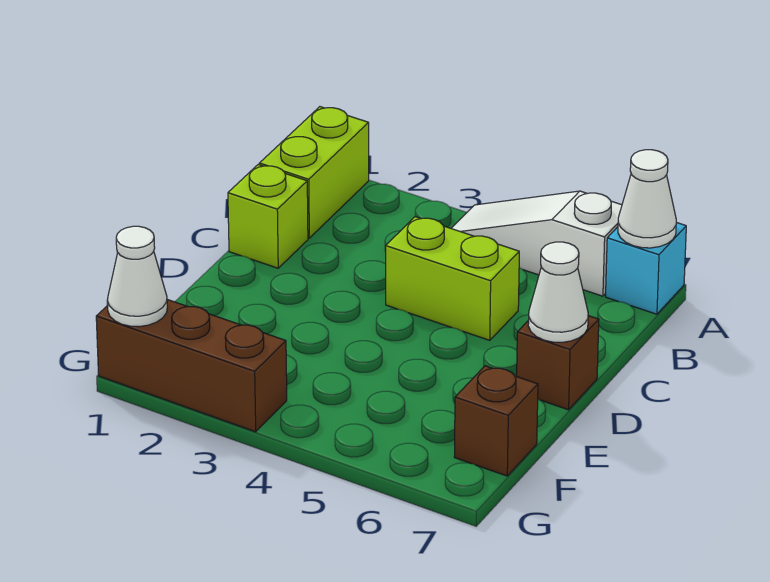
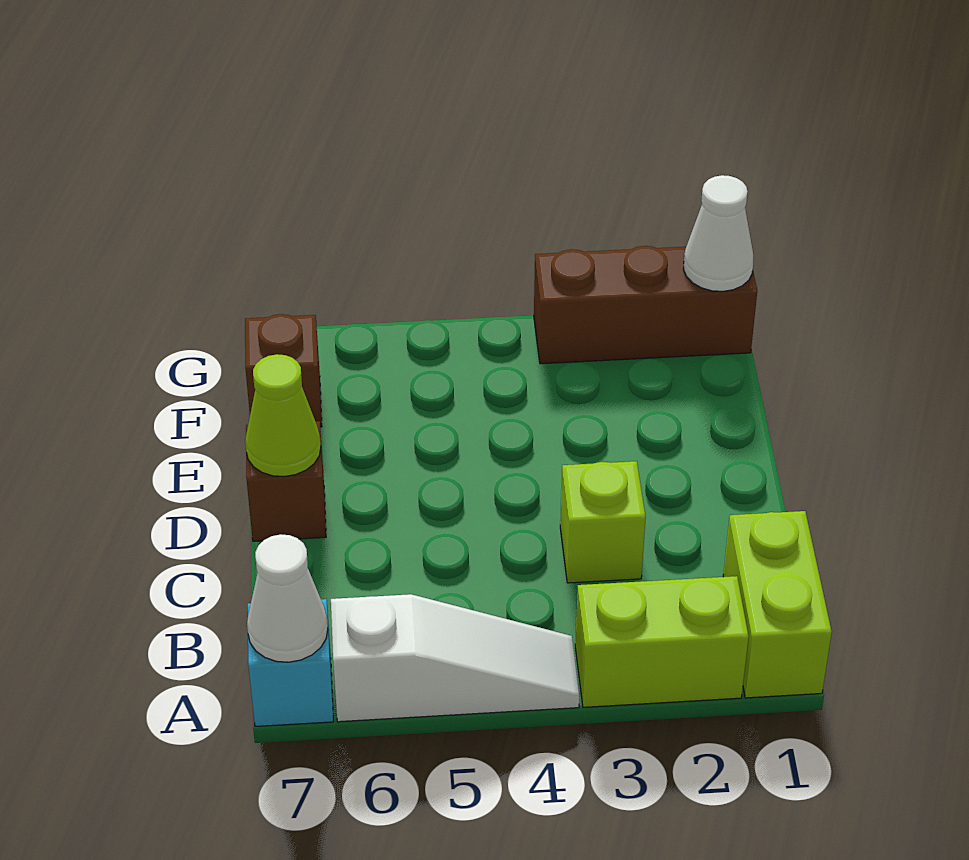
lime brick C1 level 1 -> lime brick C3 level 1
lime brick C4:C5 level 1 -> lime brick A2:A3 level 1
white cone D7 level 2 -> lime cone D7 level 2

